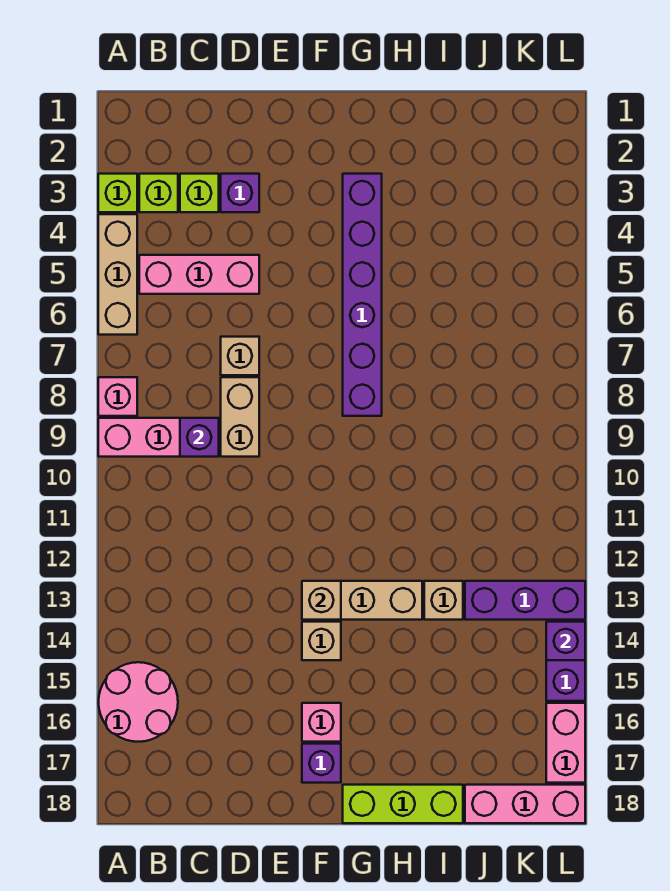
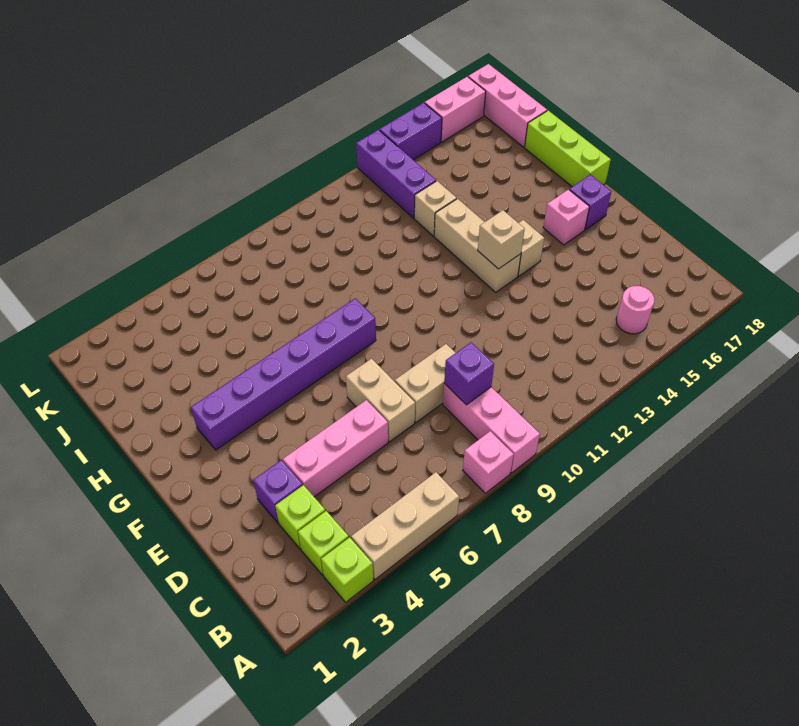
pink round brick A15:B16 level 1 -> pink round brick B15 level 1
pink brick B5:D5 level 1 -> pink brick D4:D6 level 1
tan brick D7 level 1 -> tan brick D7:E7 level 1
purple brick L14 level 2 -> none

